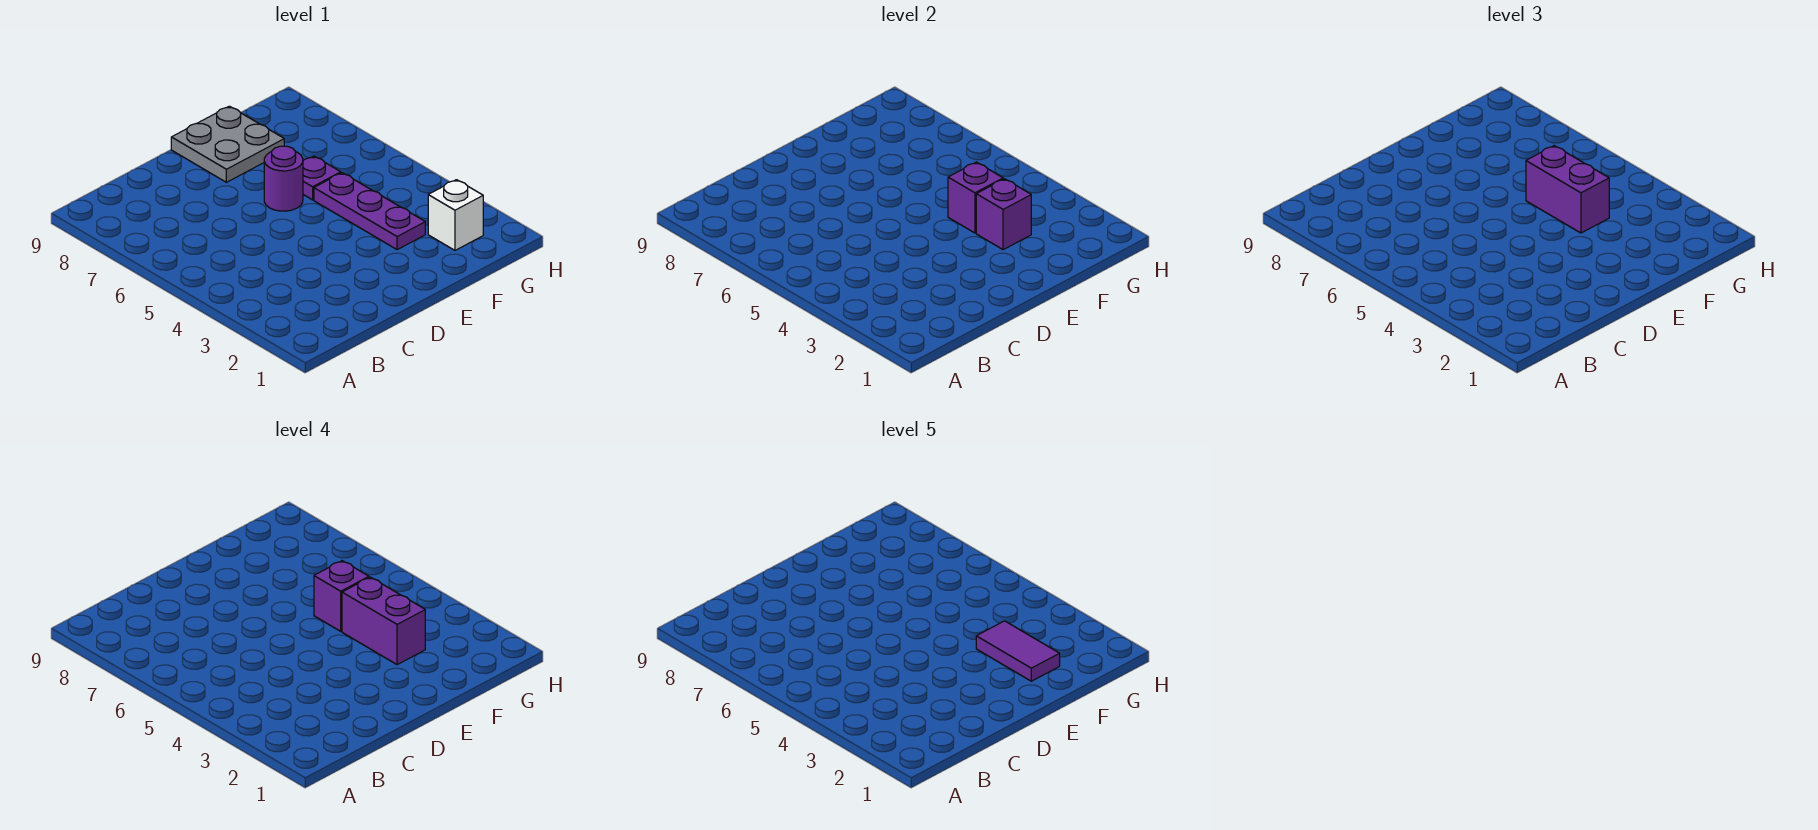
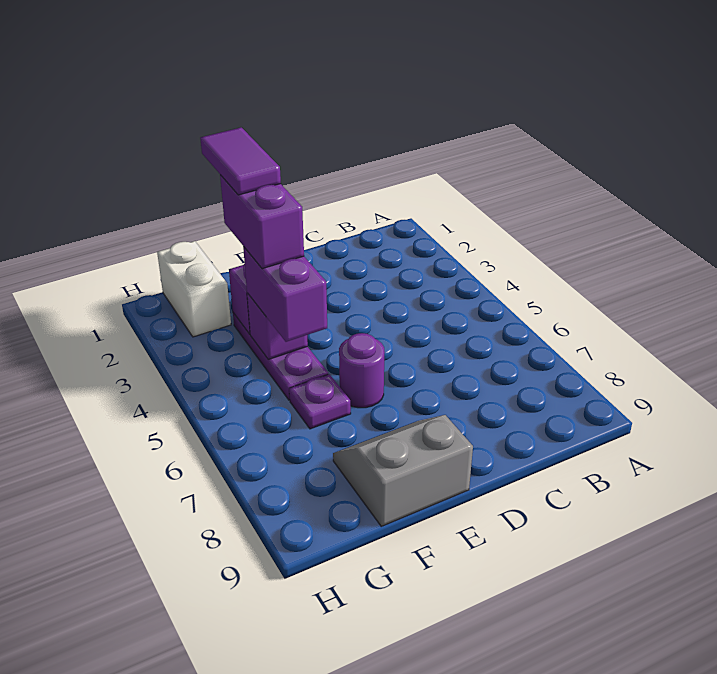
grey plate E8:F9 level 1 -> grey slope E8:F9 level 1 top 9
purple brick F5 level 4 -> none
white brick G2 level 1 -> white brick G1:G2 level 1

